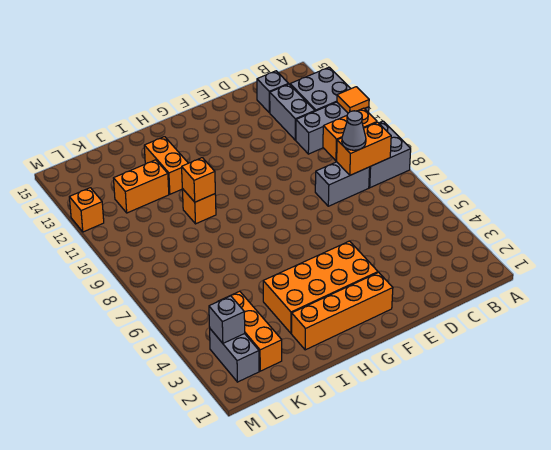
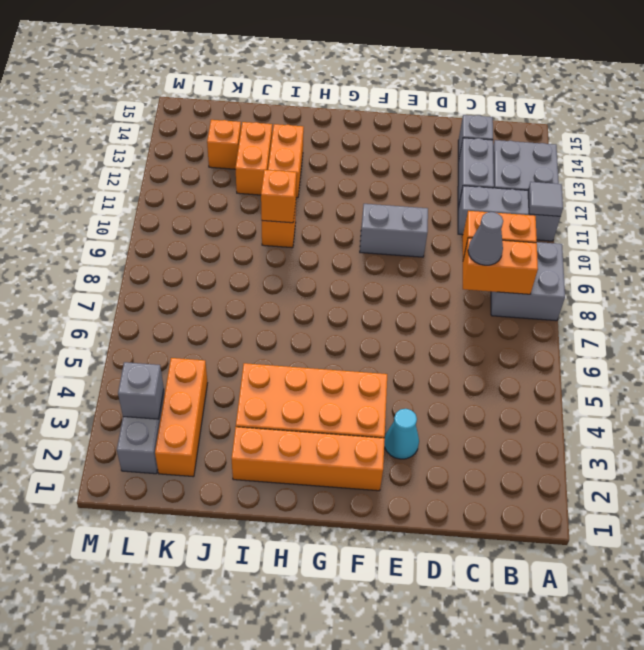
orange tile A11 level 2 -> grey tile A11 level 2
grey brick C8:D8 level 1 -> grey brick E10:F10 level 1
none -> cyan cone E3 level 1
orange brick J12:K12 level 1 -> orange brick J12:J13 level 1
orange brick M12 level 1 -> orange brick K13 level 1

